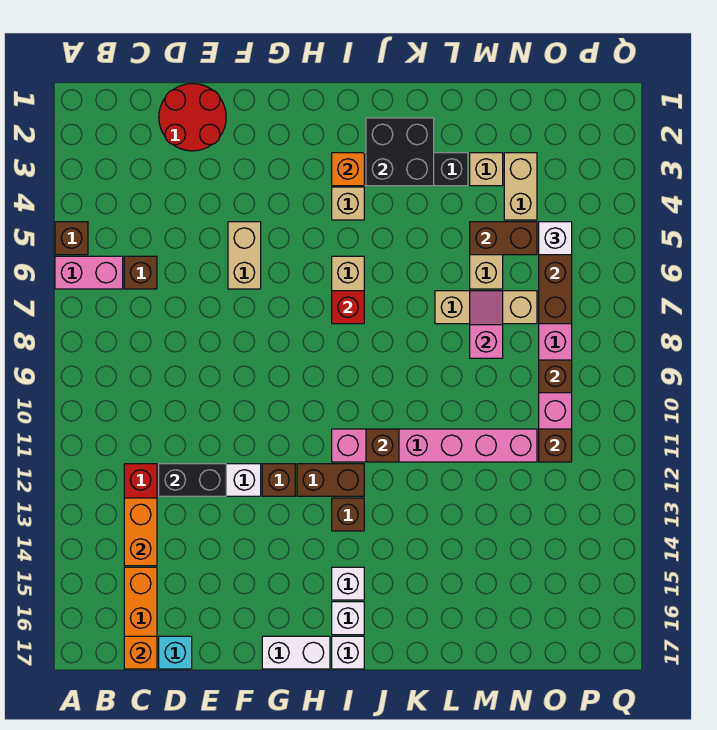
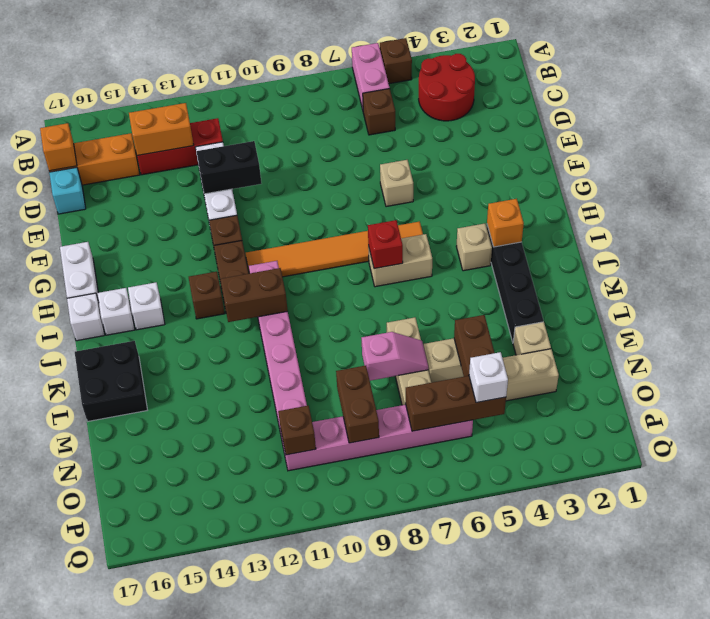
red round brick D1:E2 level 1 -> red round brick B3:C4 level 1
black brick D12:E12 level 2 -> black brick E11:E12 level 2
tan brick F5:F6 level 1 -> tan brick F6 level 1
none -> orange tile H6:H11 level 1
black brick J2:K3 level 2 -> black brick K16:L17 level 1
brown brick J11 level 2 -> brown brick J11:J12 level 2
brown brick O9 level 2 -> brown brick N9:O9 level 2

